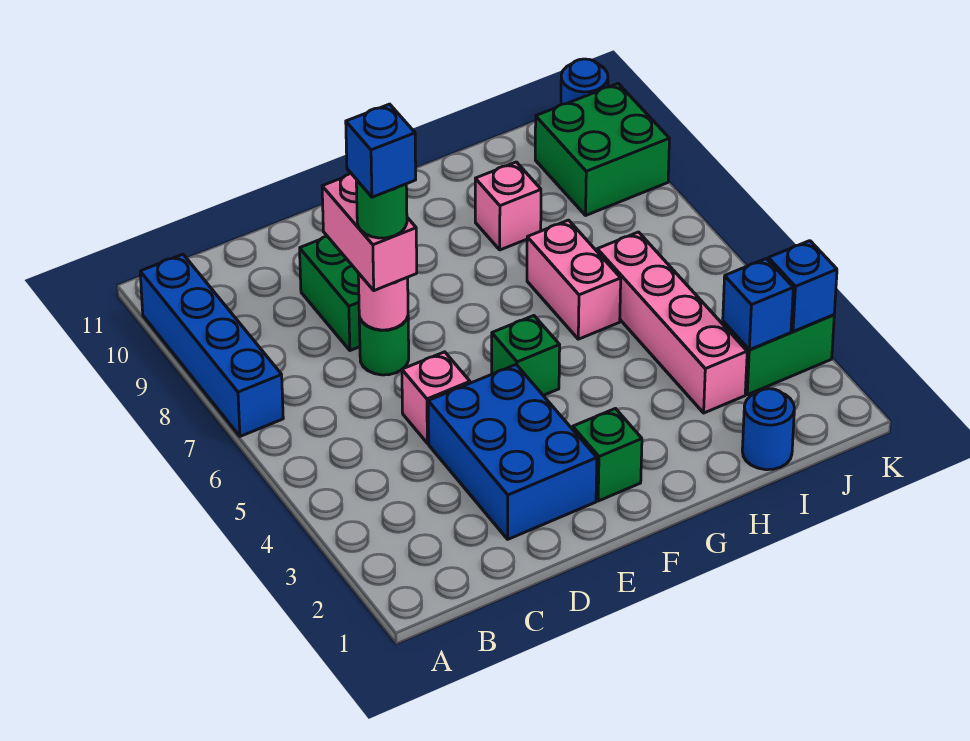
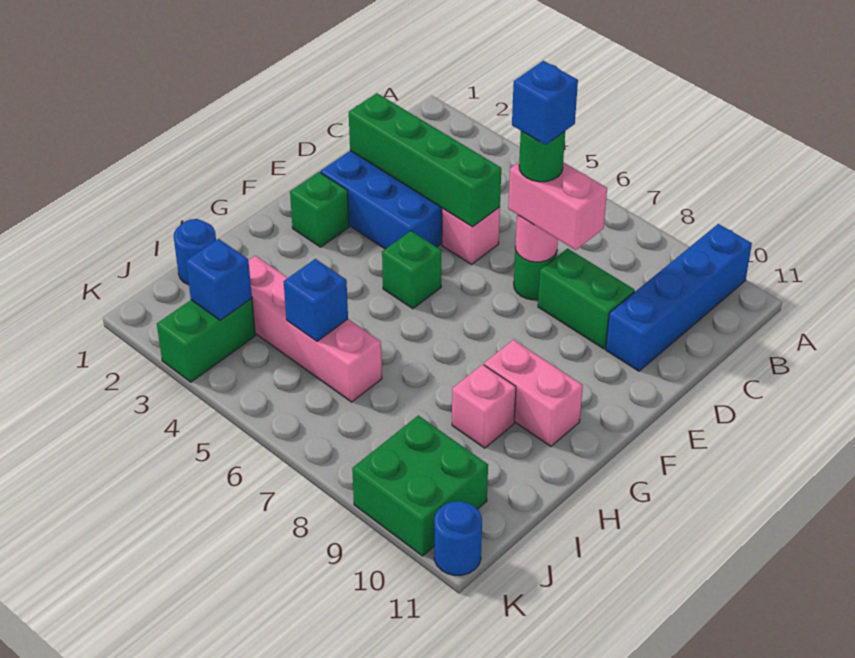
blue brick A7:A10 level 1 -> blue brick A10:D10 level 1
none -> green brick D2:D5 level 2
pink brick H6:H7 level 1 -> pink brick G9:G10 level 1
blue brick K3 level 2 -> blue brick I5 level 2

